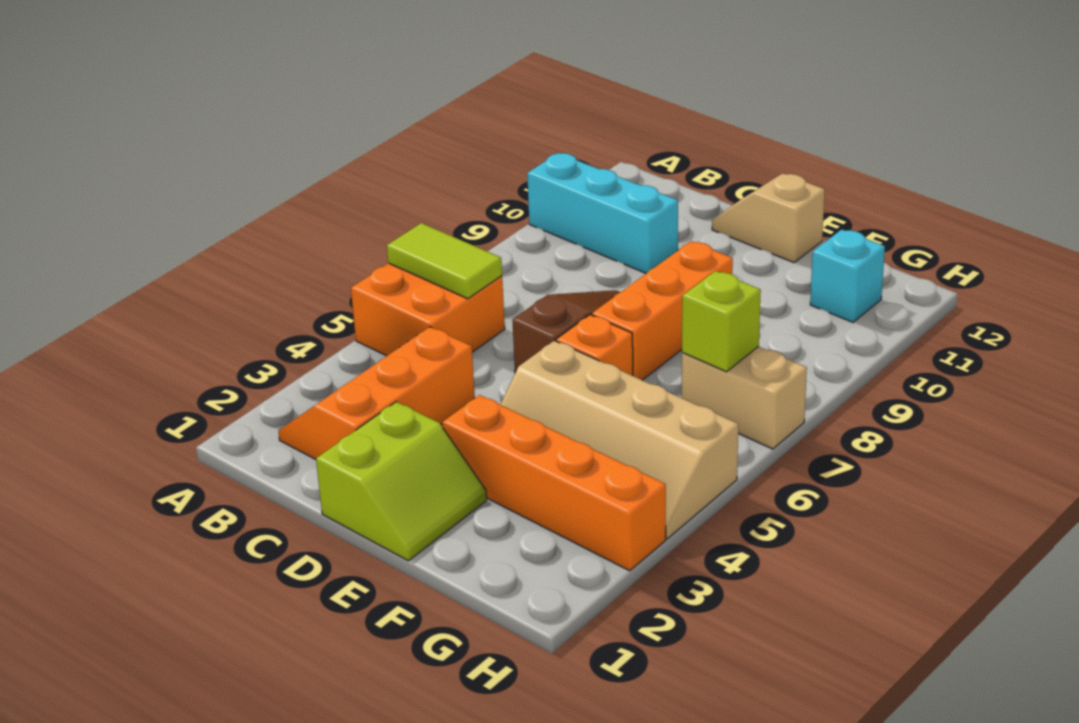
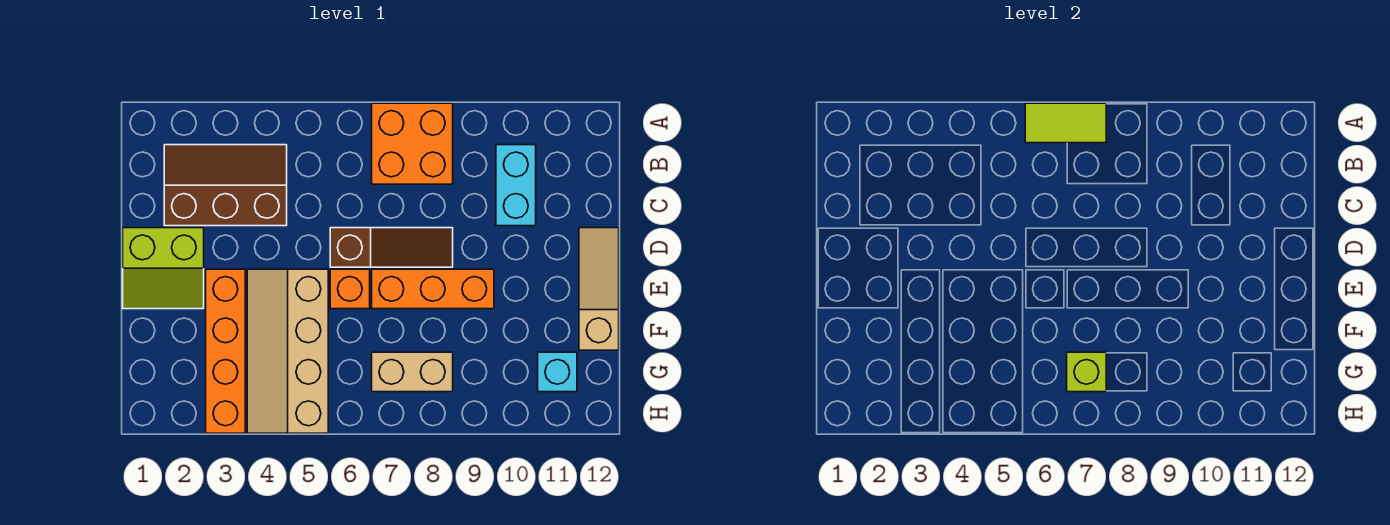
orange brick A5:B6 level 1 -> orange brick A7:B8 level 1
lime tile A6:B6 level 2 -> lime tile A6:A7 level 2
cyan brick A10:C10 level 1 -> cyan brick B10:C10 level 1
orange slope B2:C4 level 1 top C -> brown slope B2:C4 level 1 top C
tan slope D12:E12 level 1 top E -> tan slope D12:F12 level 1 top F
tan brick G7:H7 level 1 -> tan brick G7:G8 level 1

